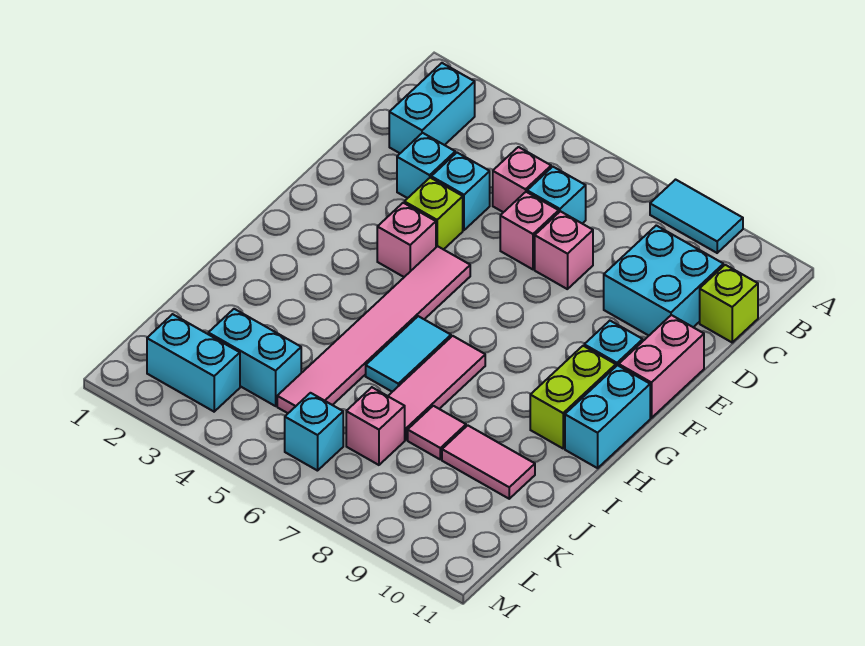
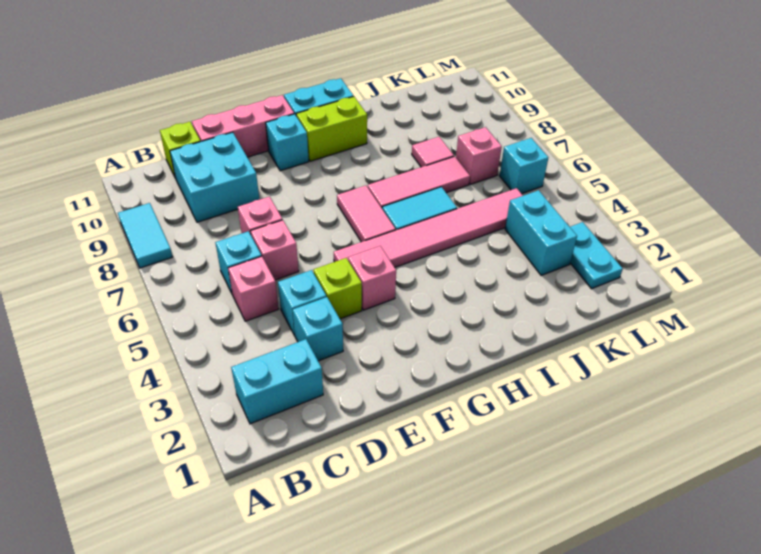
pink brick E11:F11 level 1 -> pink brick D11:F11 level 1
pink tile J9:J10 level 1 -> pink tile G6:G7 level 1
cyan brick L2:L3 level 1 -> cyan plate L2:L3 level 1

